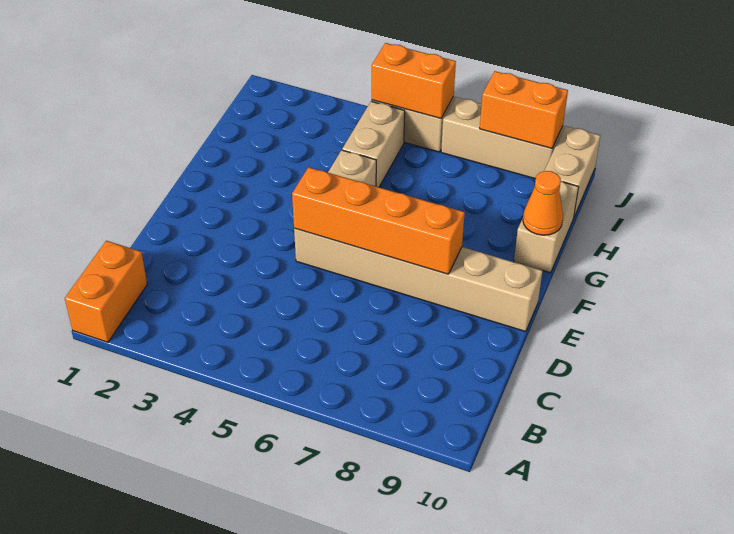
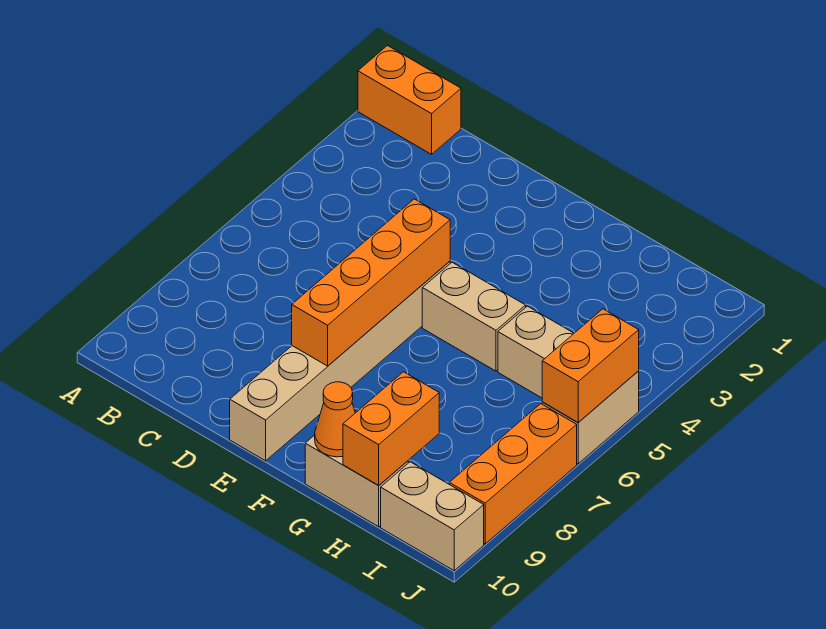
tan brick J7:J9 level 1 -> orange brick J7:J9 level 1
orange brick J8:J9 level 2 -> orange brick H9:H10 level 2

